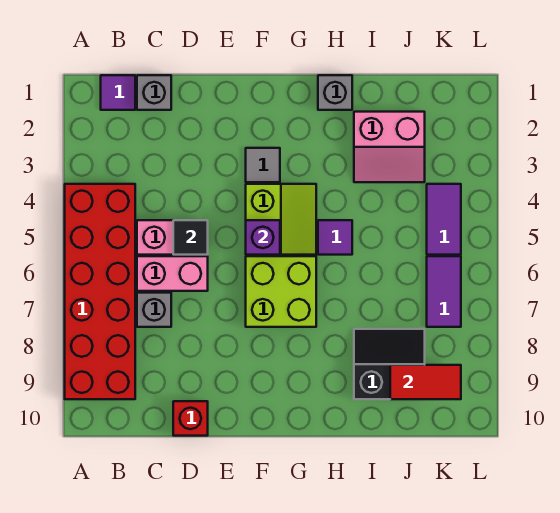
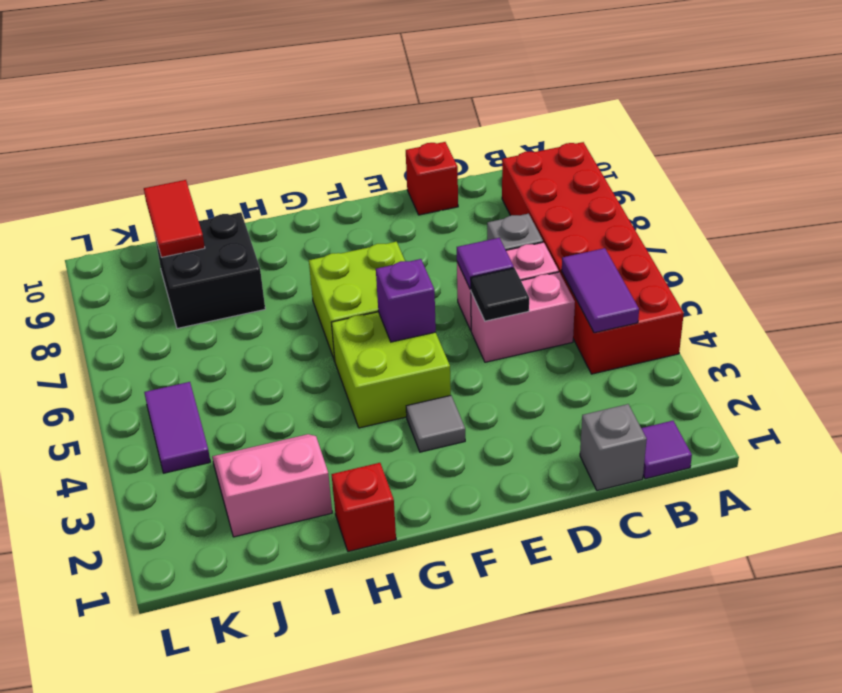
lime slope F4:G5 level 1 top F -> lime brick F4:G5 level 1
grey brick H1 level 1 -> red brick H1 level 1
purple tile H5 level 1 -> purple tile D6 level 2
black slope I8:J9 level 1 top 9 -> black brick I8:J9 level 1
red tile J9:K9 level 2 -> red tile J9:J10 level 2
purple tile K6:K7 level 1 -> purple tile B4:B5 level 2

